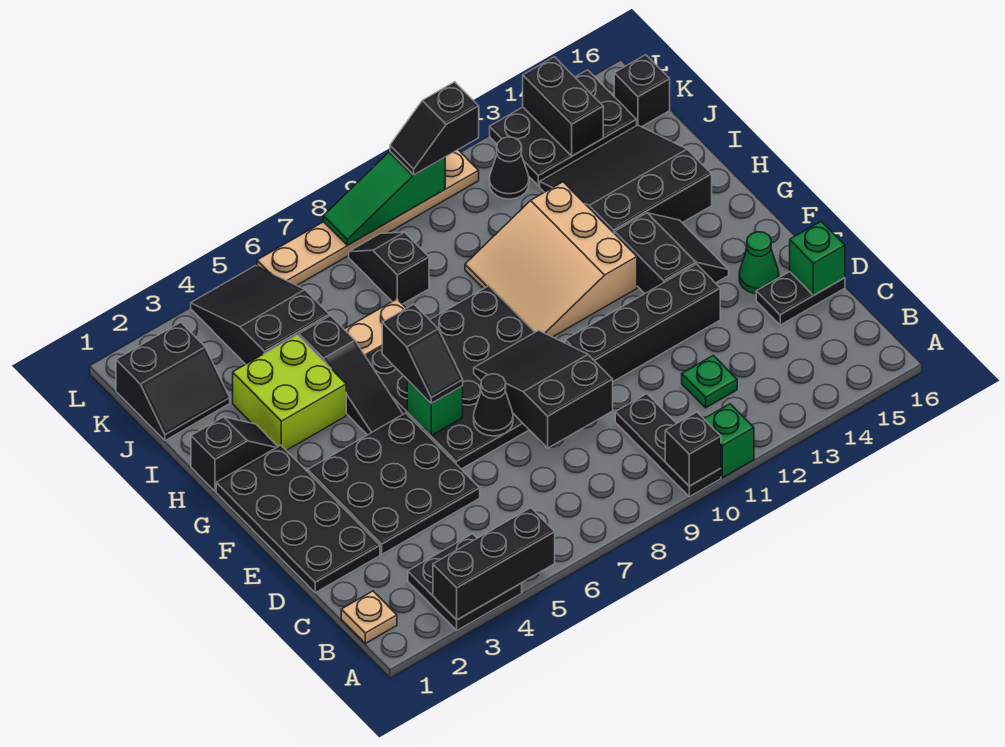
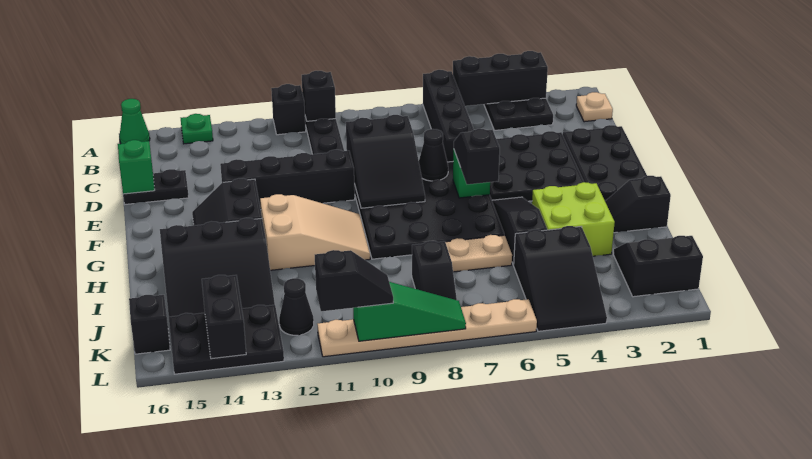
none -> black brick A6:D6 level 1
green brick A11 level 1 -> black brick A11 level 1
green plate C12 level 1 -> green plate A14 level 1
green cone E15 level 1 -> green cone A16 level 1
tan slope G10:I12 level 1 top 12 -> tan slope G10:H12 level 1 top 12

